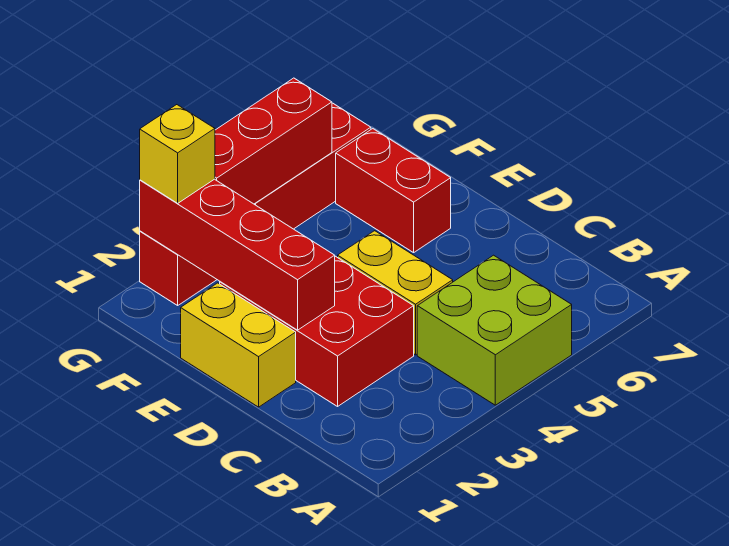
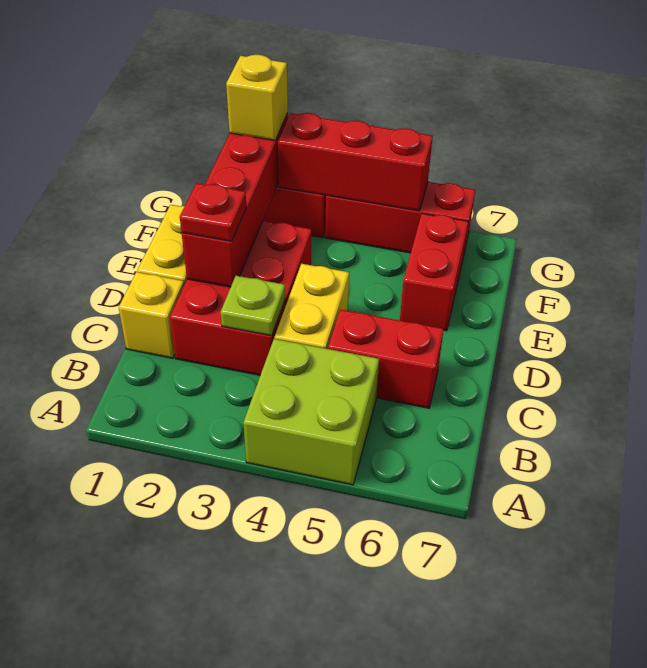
none -> yellow brick C1 level 1
none -> lime plate C3 level 2
none -> red brick C5:C6 level 1
none -> red plate D2 level 3

